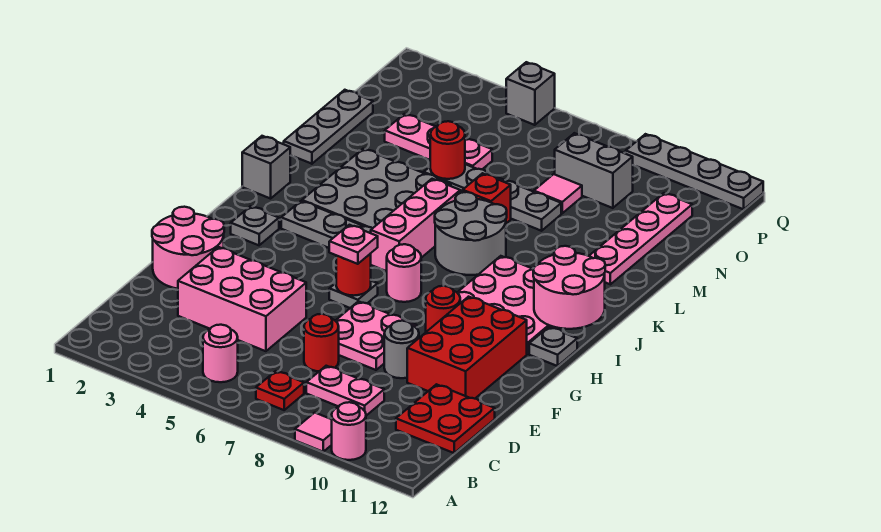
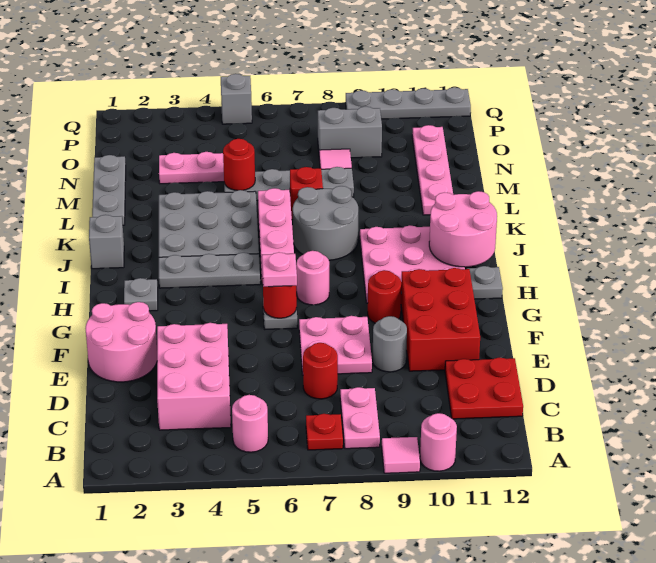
pink plate C8:C9 level 1 -> pink plate B8:C8 level 1
pink brick D3:E5 level 1 -> pink brick C3:E4 level 1

